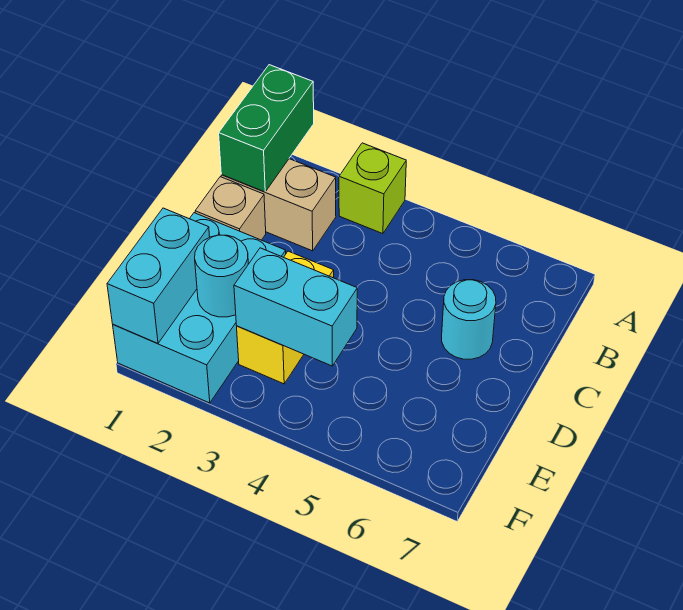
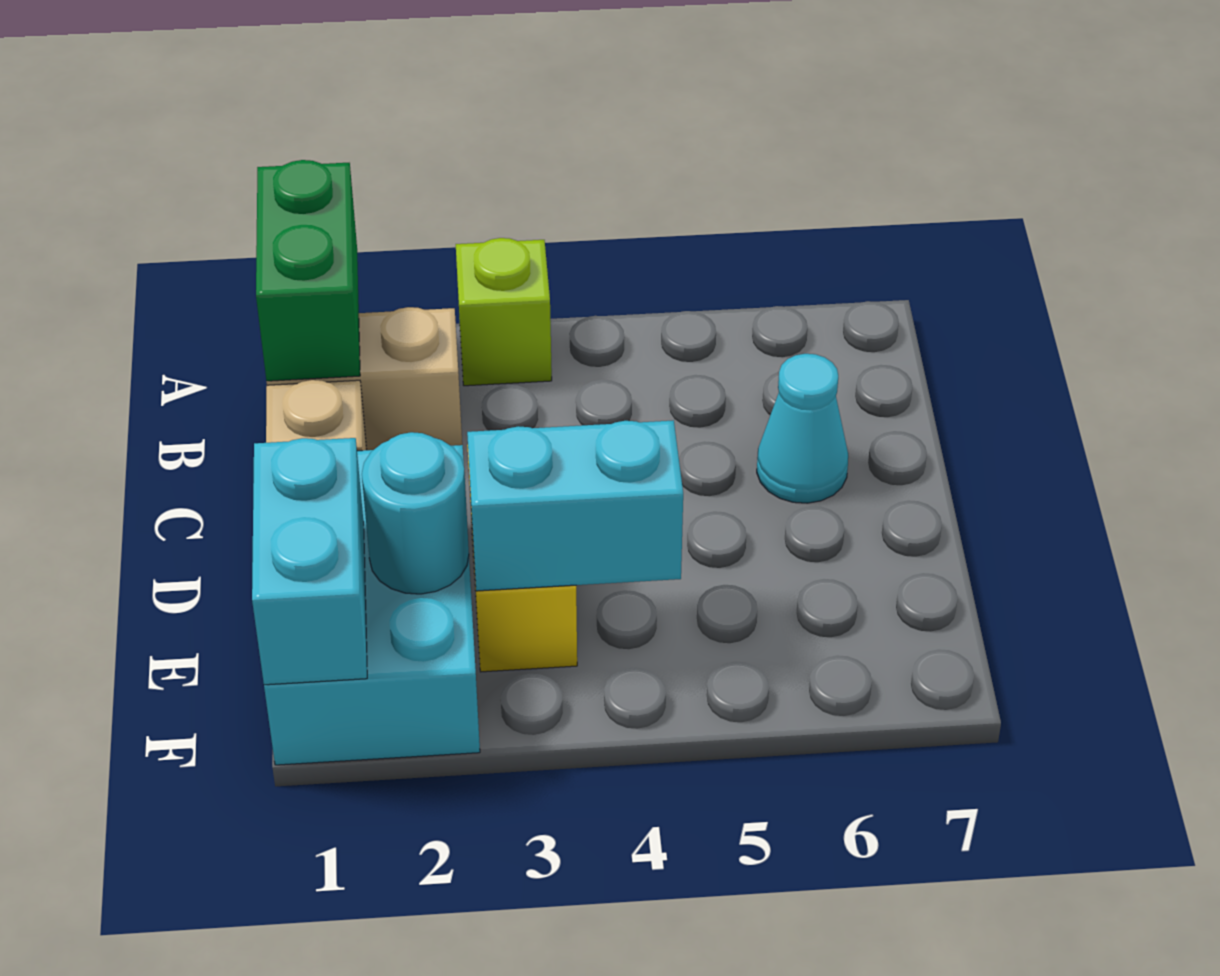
cyan round brick C6 level 1 -> cyan cone C6 level 1

